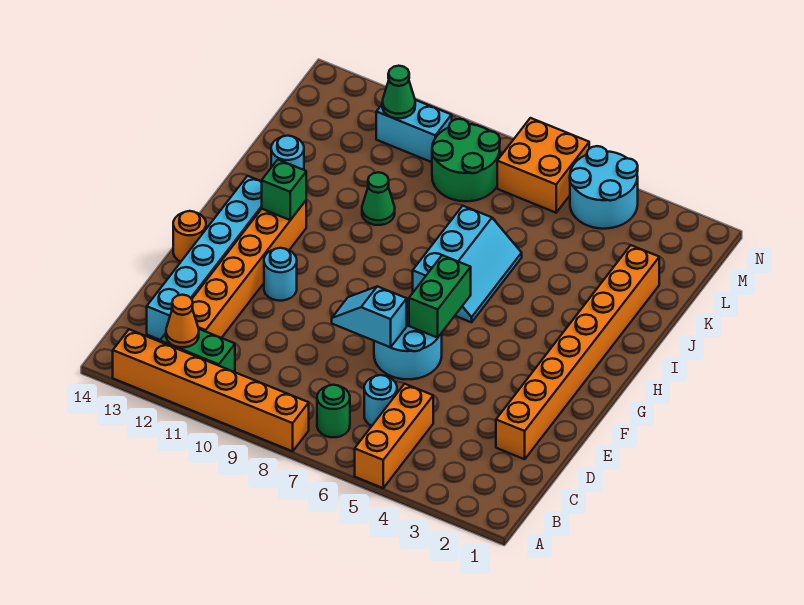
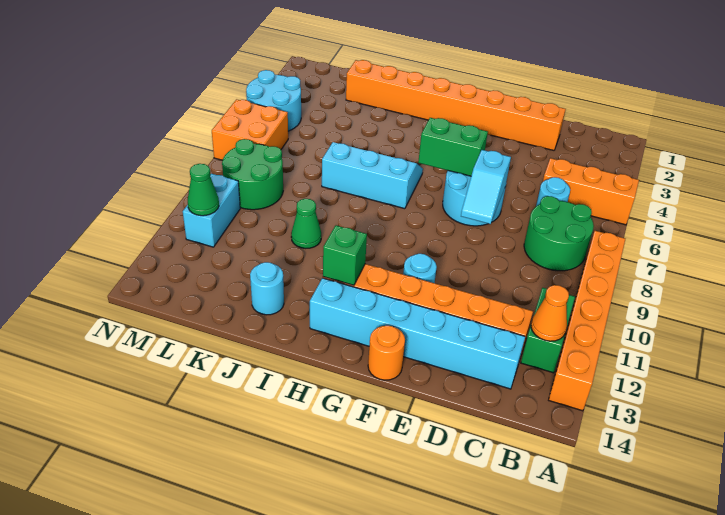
green round brick B7 level 1 -> green round brick B7:C8 level 1

